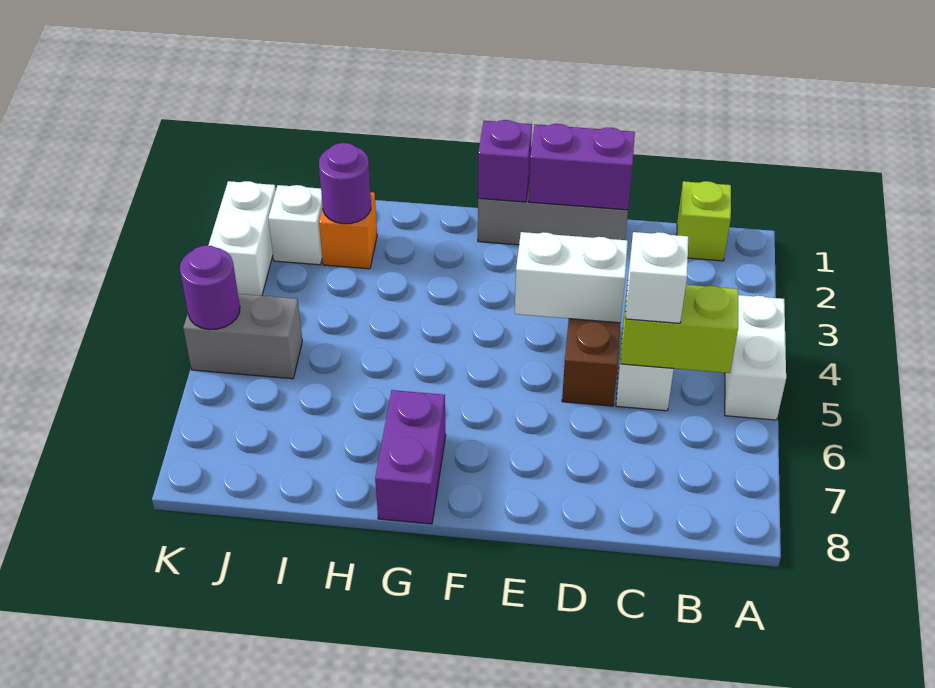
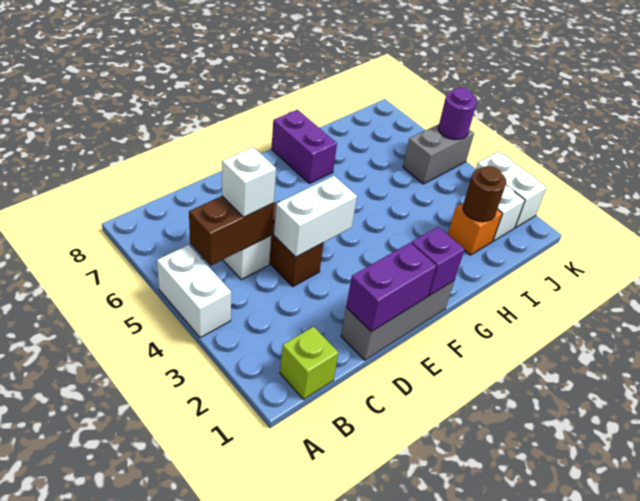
lime brick B5:C5 level 2 -> brown brick B5:C5 level 2
purple round brick I2 level 2 -> brown round brick I2 level 2

